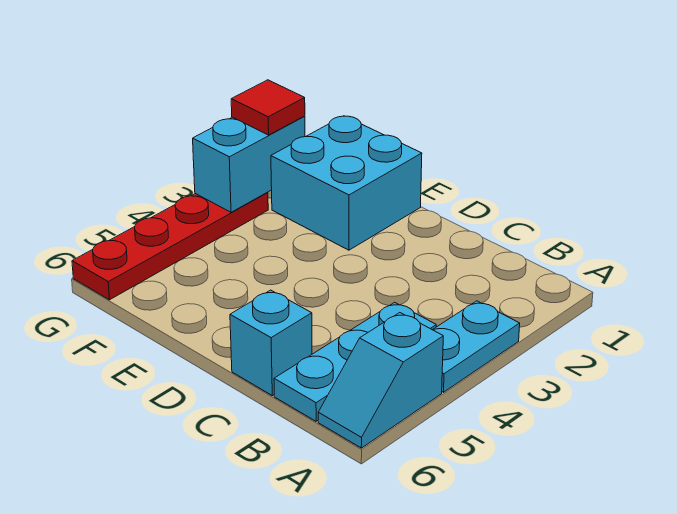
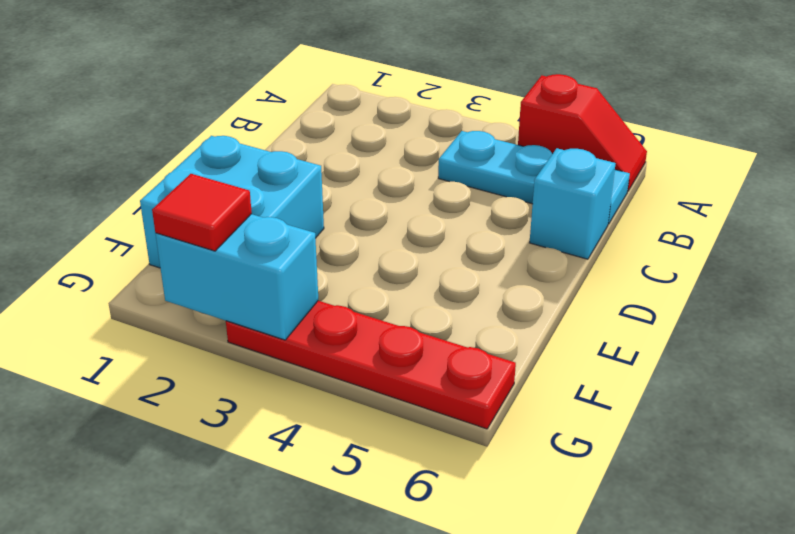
cyan plate A3:A4 level 1 -> none
cyan slope A5:A6 level 1 top 5 -> red slope A5:A6 level 1 top 5

